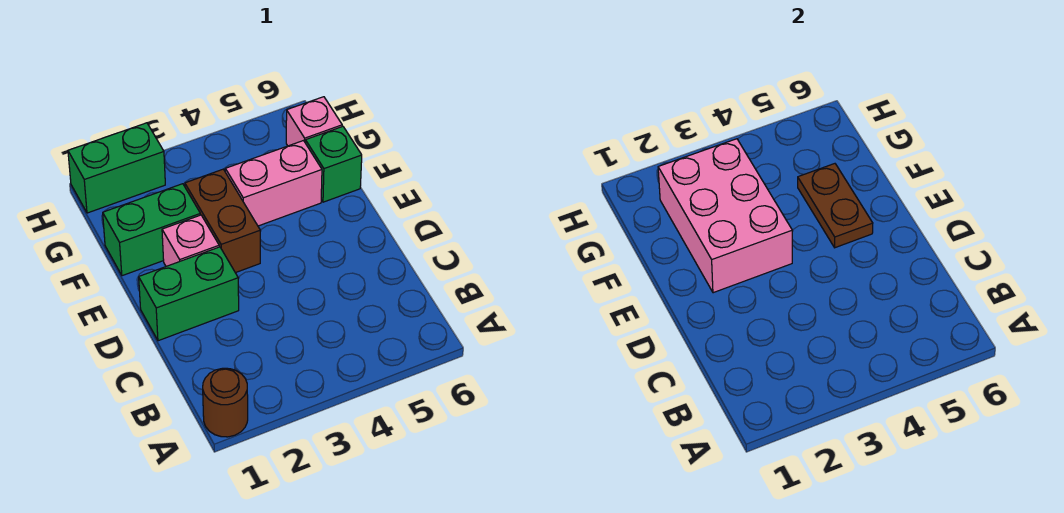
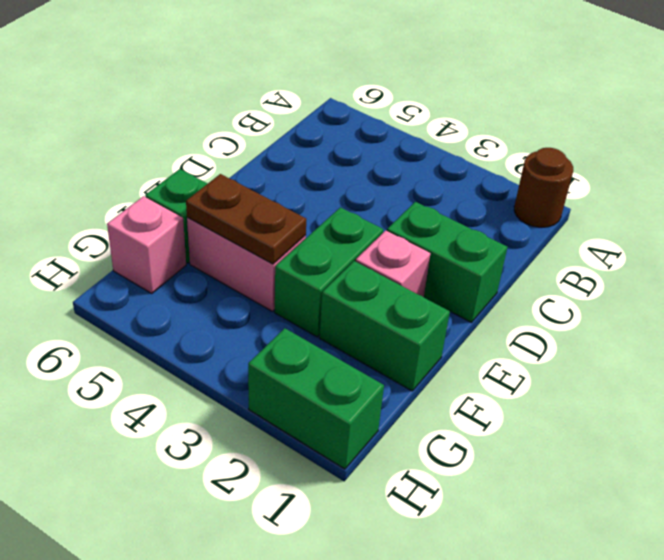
pink brick E2:G3 level 2 -> none
brown brick E3:F3 level 1 -> green brick E3:F3 level 1
brown plate E5:F5 level 2 -> brown plate F4:F5 level 2

